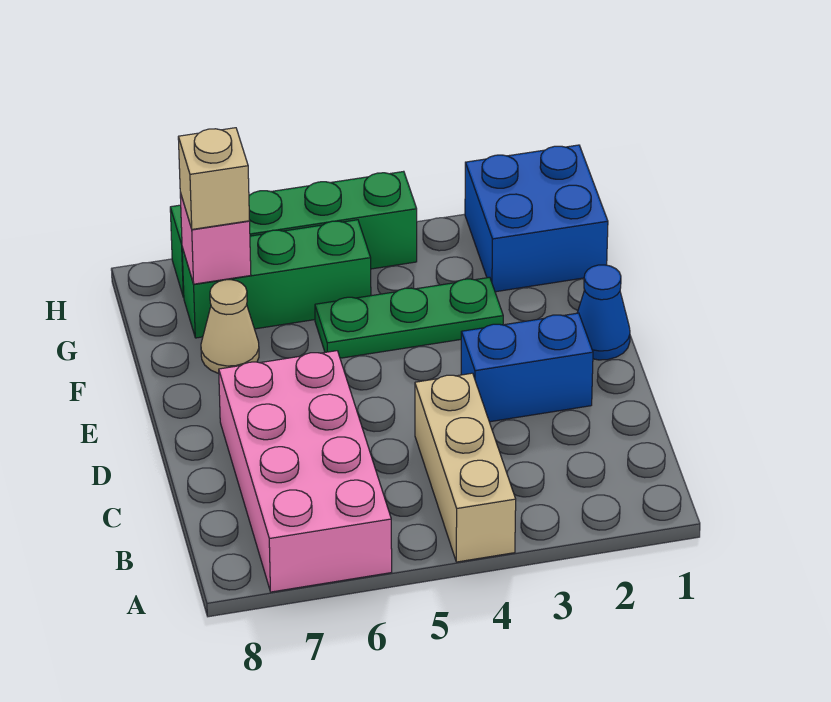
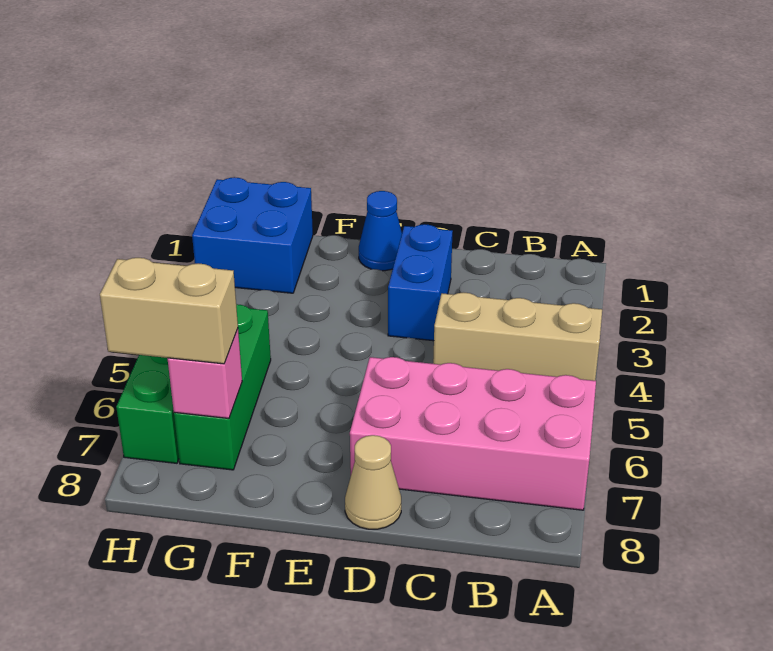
green plate F3:F5 level 1 -> none
tan cone F7 level 1 -> tan cone D8 level 1
tan brick G7 level 3 -> tan brick G7:H7 level 3

